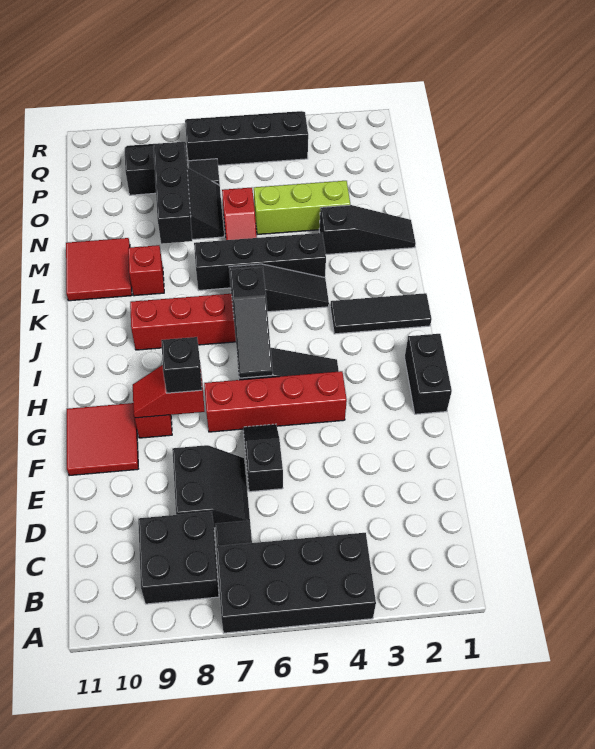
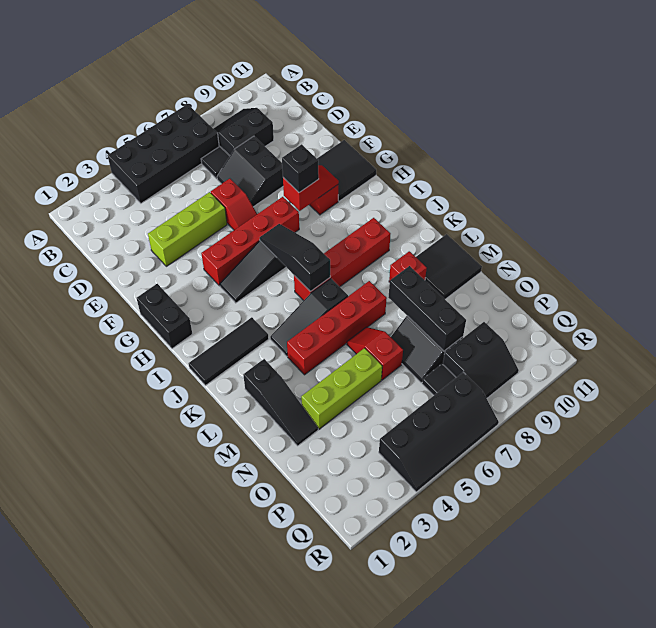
black brick B8:C9 level 1 -> black slope B8:C9 level 1 top C
none -> lime brick E3:E5 level 1
black slope E6:F6 level 1 top E -> red slope E6:F6 level 1 top E
red tile F10:G11 level 1 -> black tile F10:G11 level 1
black brick L4:L7 level 1 -> red brick L4:L7 level 1
red tile L10:M11 level 1 -> black tile L10:M11 level 1
black slope M1:M3 level 1 top 3 -> black slope L2:N2 level 1 top L

